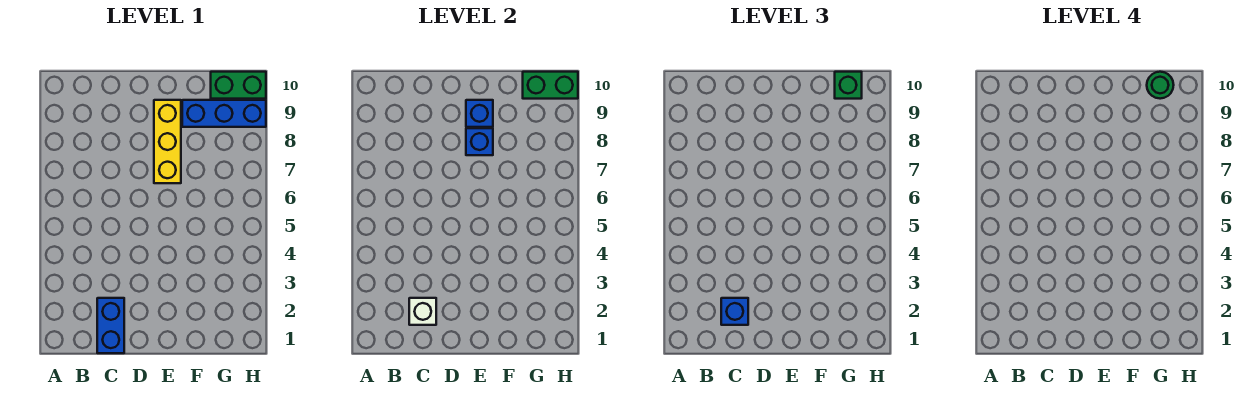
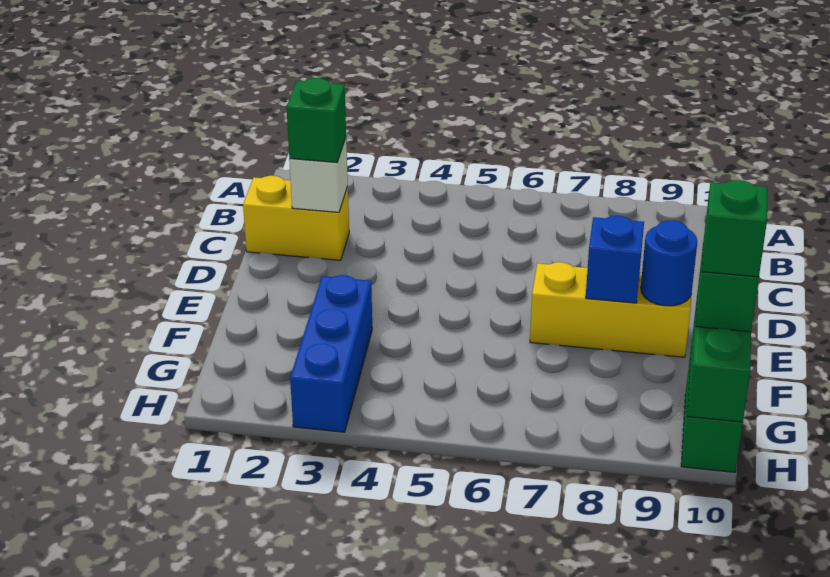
blue brick C1:C2 level 1 -> yellow brick C1:C2 level 1
blue brick C2 level 3 -> green brick C2 level 3
blue brick E9 level 2 -> blue round brick E9 level 2
blue brick F9:H9 level 1 -> blue brick F3:H3 level 1
green round brick G10 level 4 -> green brick G10 level 4

